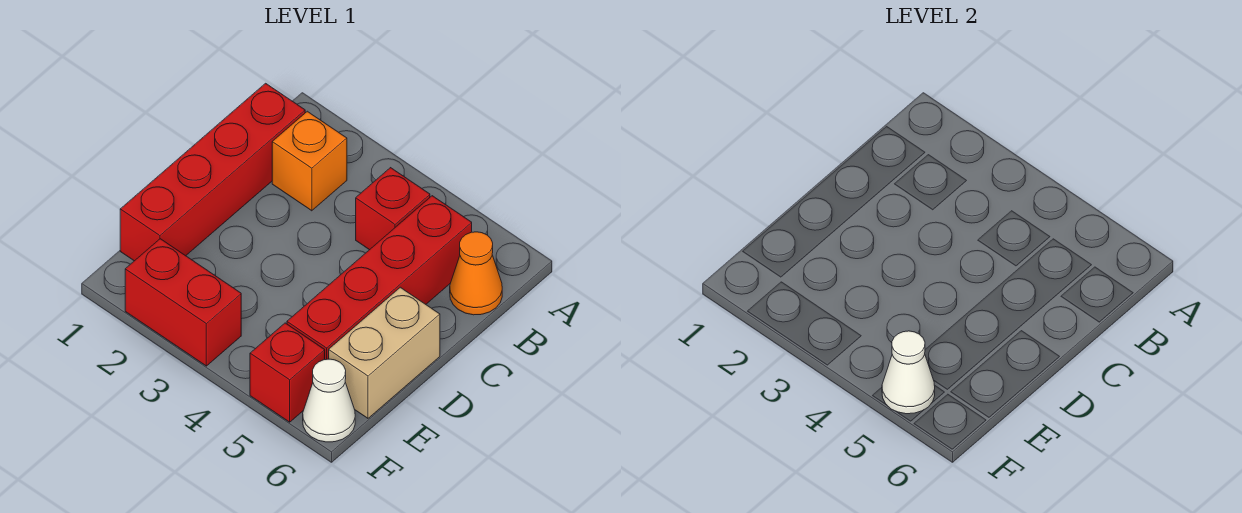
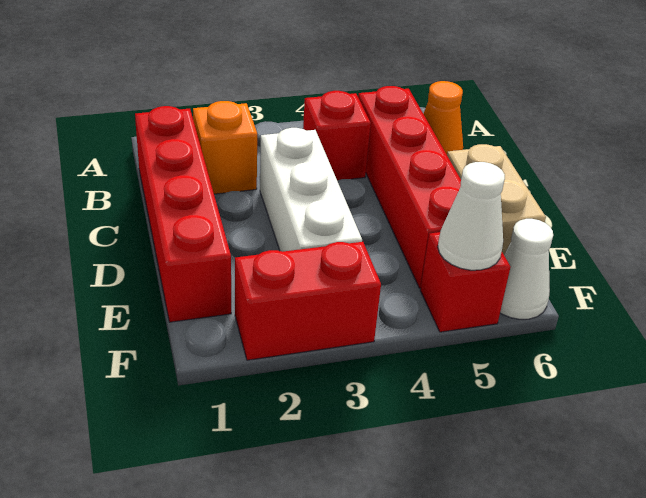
none -> white brick C3:E3 level 1

